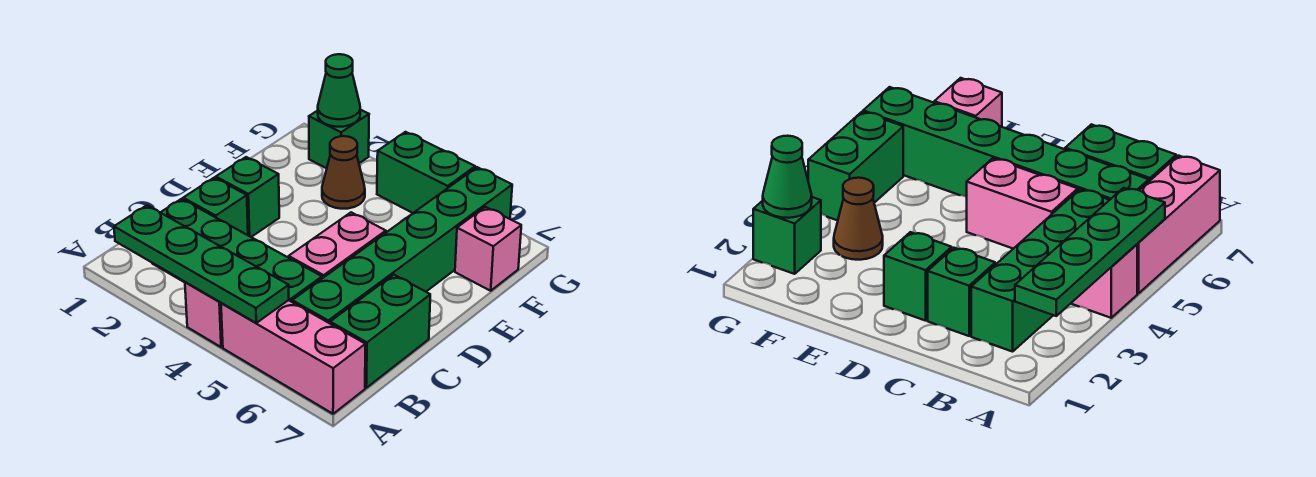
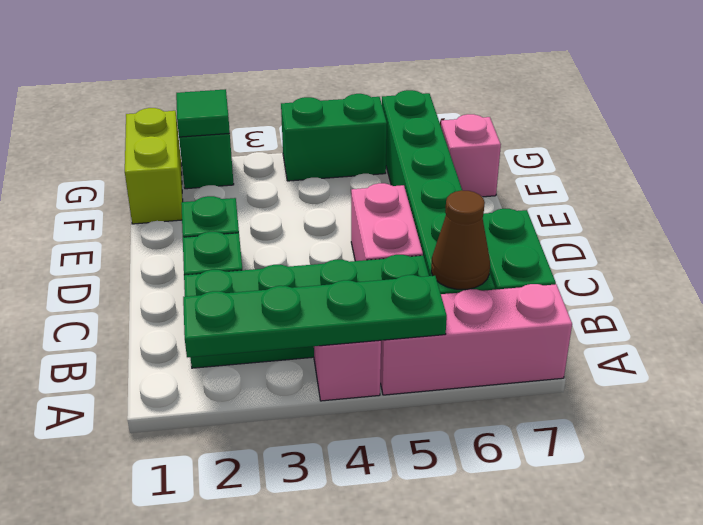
none -> lime brick F1:G1 level 1
brown cone F3 level 1 -> brown cone B6 level 2
green cone G2 level 2 -> green tile G2 level 2

